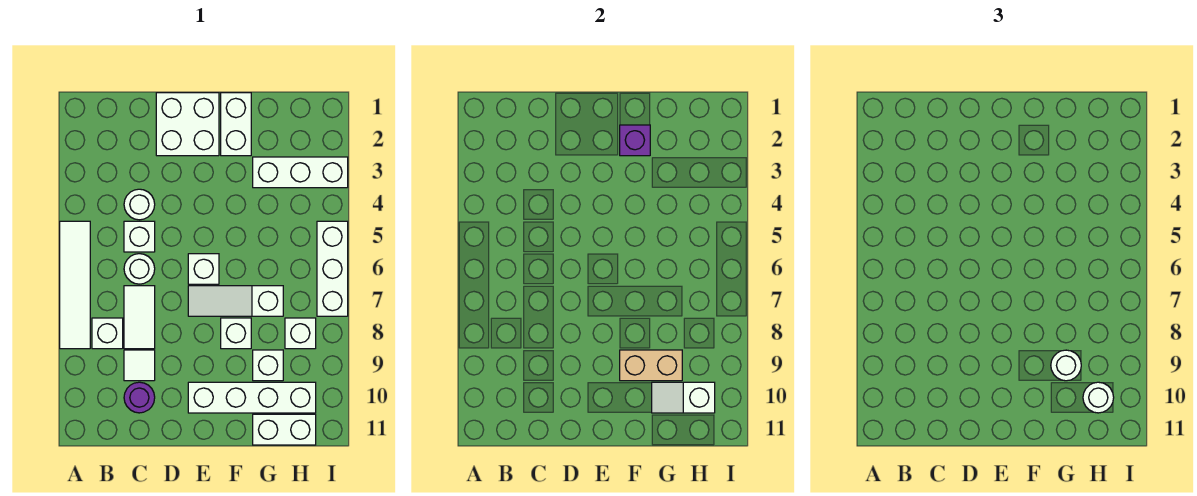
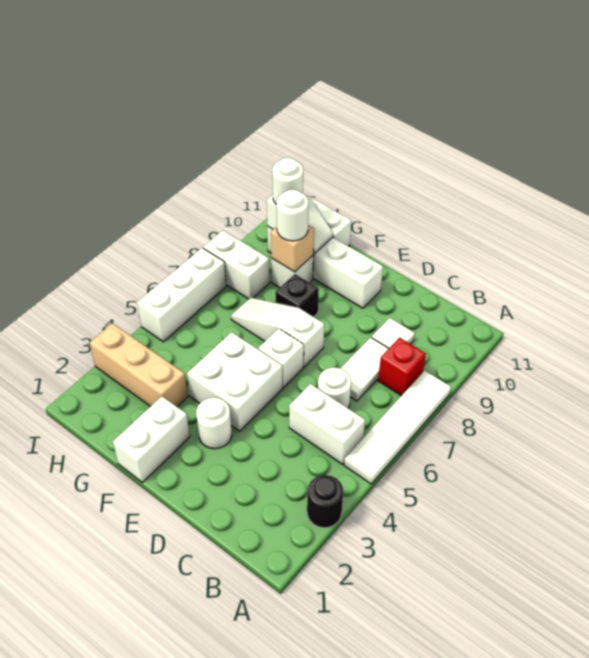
none -> black round brick A3 level 1
white brick B8 level 1 -> red brick B8 level 1
white round brick C4 level 1 -> white round brick E3 level 1
white brick C5 level 1 -> white brick B5:C5 level 1
purple round brick C10 level 1 -> none
white brick D1:E2 level 1 -> white brick E4:F5 level 1
white slope E7:G7 level 1 top G -> white slope E7:G7 level 1 top E
purple brick F2 level 2 -> none
white brick F8 level 1 -> black brick F8 level 1
tan brick F9:G9 level 2 -> tan brick G9 level 2
white brick G3:I3 level 1 -> tan brick G3:I3 level 1
white brick H8 level 1 -> white brick H8:I8 level 1

